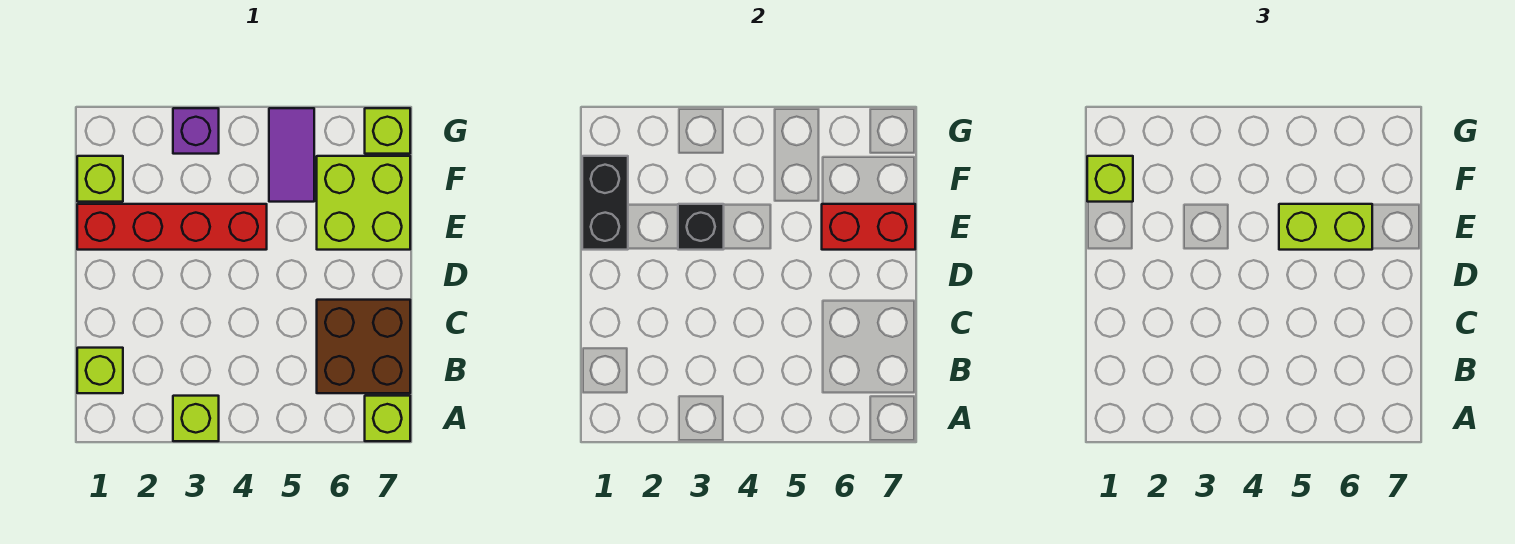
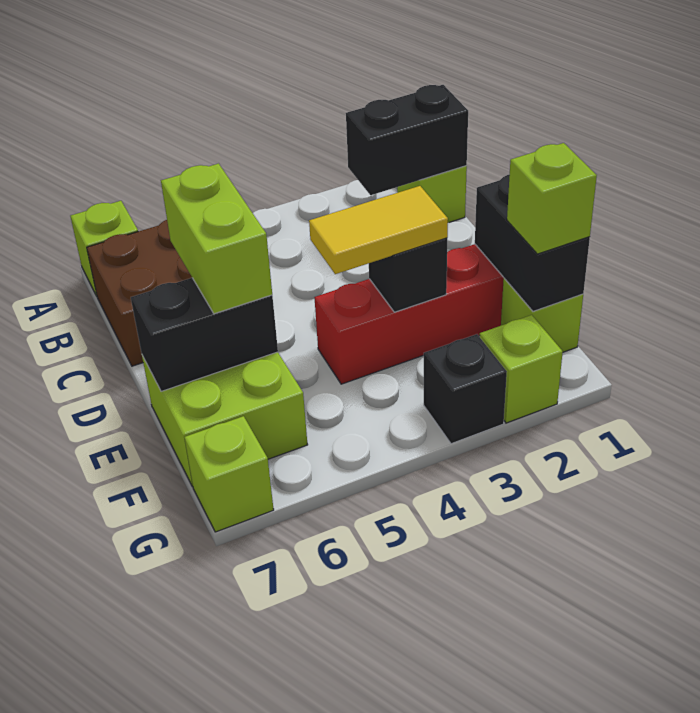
lime brick A3 level 1 -> lime brick G2 level 1
none -> black brick B1:B2 level 2
none -> yellow tile E3:E4 level 3
lime brick E5:E6 level 3 -> lime brick D6:E6 level 3
red brick E6:E7 level 2 -> black brick E6:E7 level 2
purple tile F5:G5 level 1 -> none
purple brick G3 level 1 -> black brick G3 level 1

